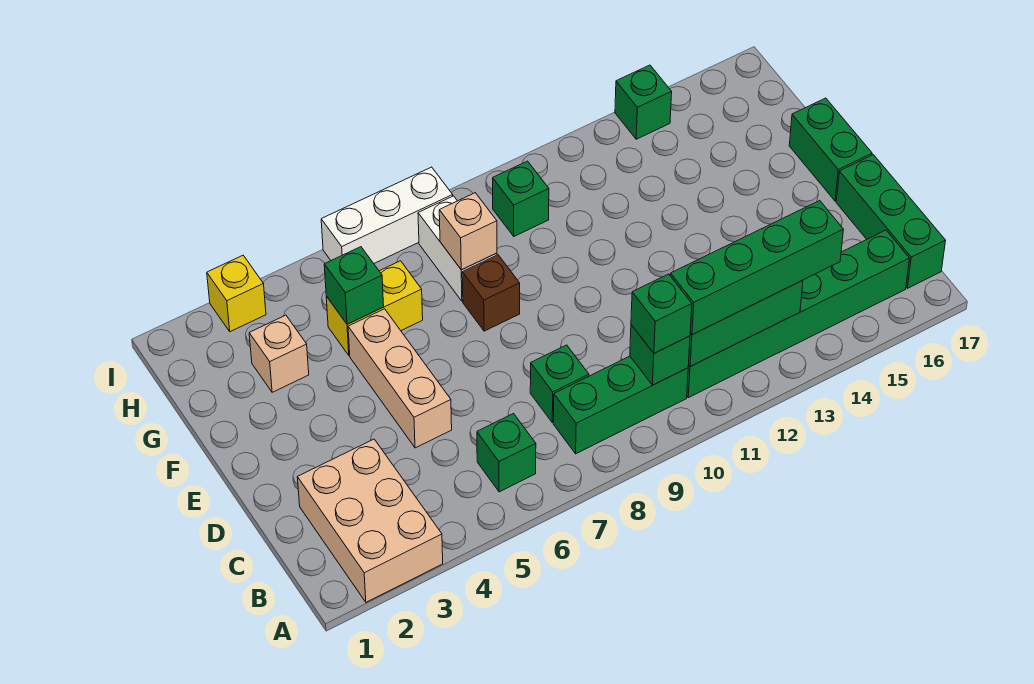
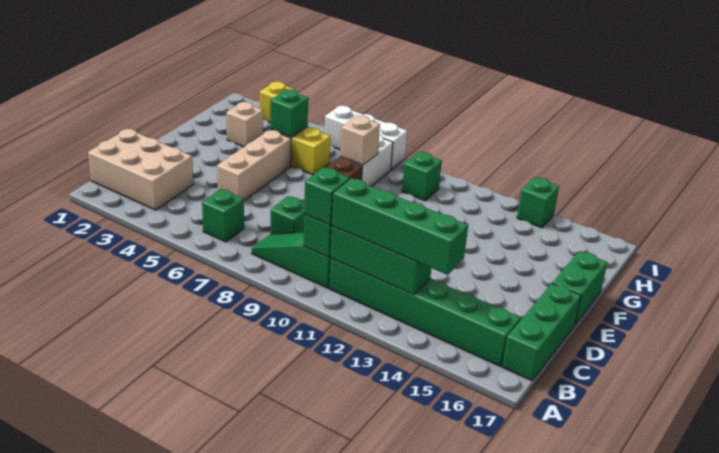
tan brick A2:C3 level 1 -> tan brick B1:C3 level 1
green brick B8:B10 level 1 -> green slope B8:B10 level 1 top 10

